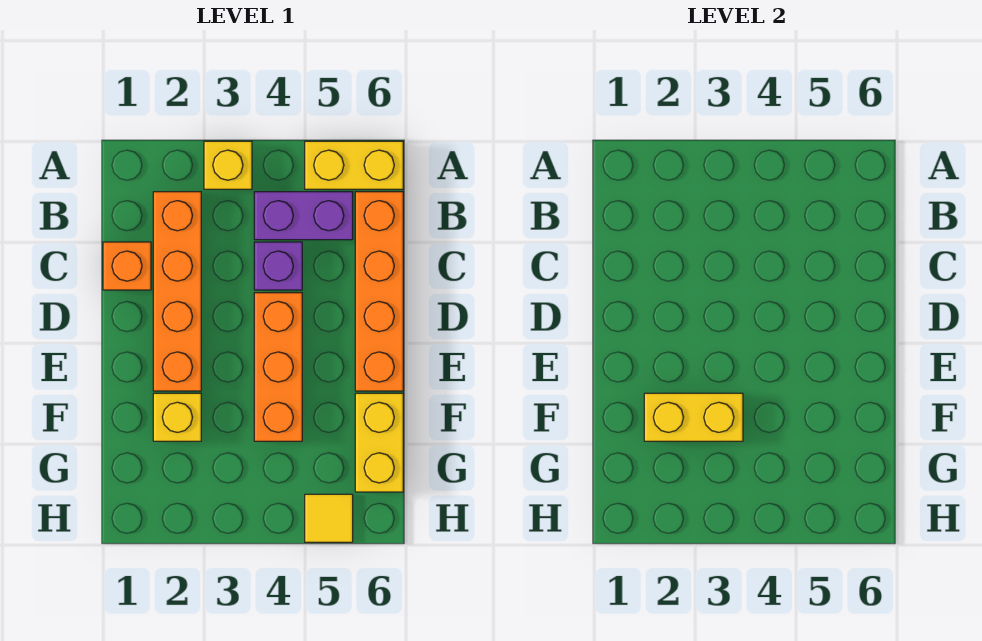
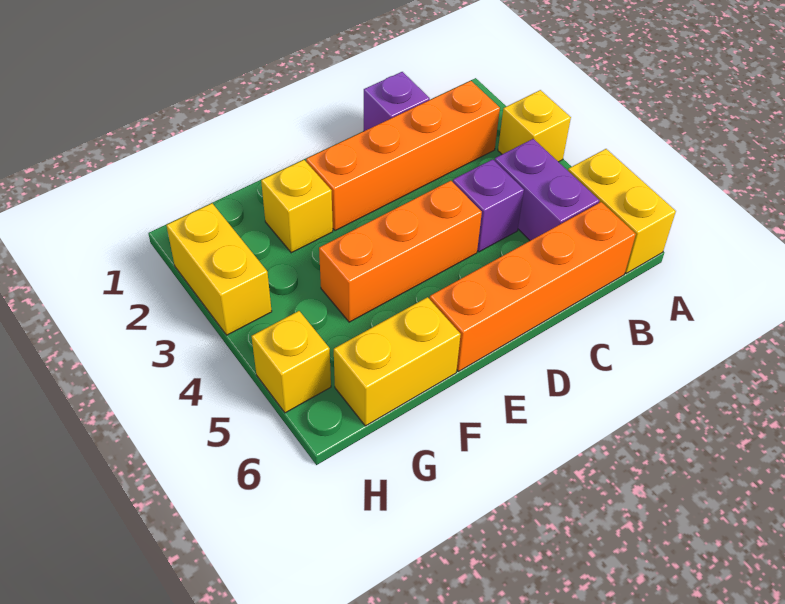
orange brick C1 level 1 -> purple brick C1 level 1
yellow brick F2:F3 level 2 -> yellow brick H2:H3 level 1
yellow tile H5 level 1 -> yellow brick H5 level 1

